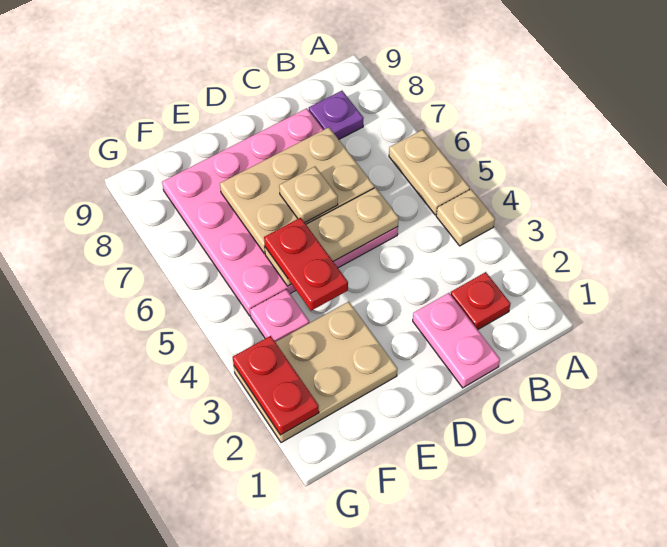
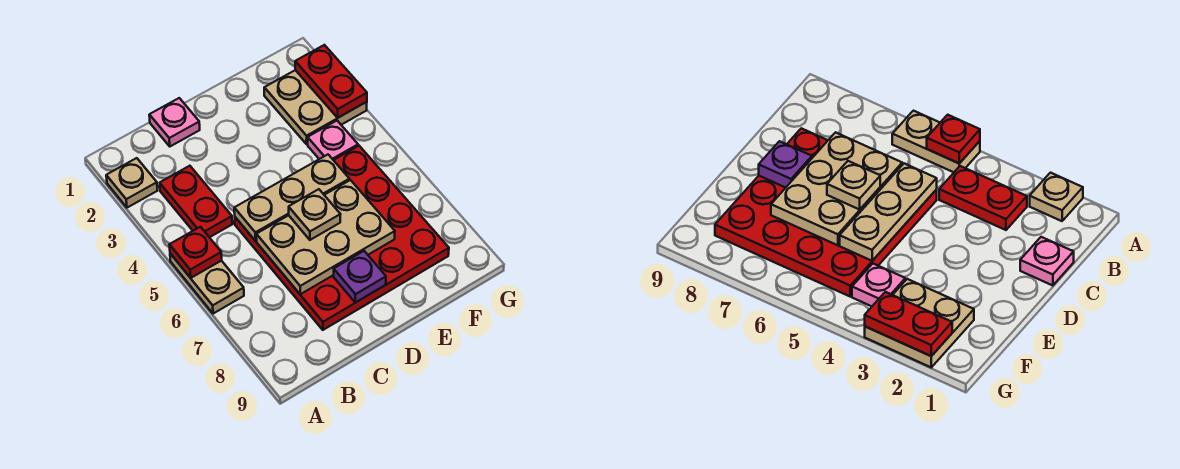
tan plate A4 level 1 -> tan plate A2 level 1
red plate B2 level 1 -> red plate A5 level 2
purple plate B8 level 1 -> purple plate D8 level 2
pink plate C1:C2 level 1 -> pink plate C1 level 1
pink plate C5:F8 level 1 -> red plate C5:F8 level 1
tan plate E2:G3 level 1 -> tan plate F2:G3 level 1
red plate E4:E5 level 3 -> red plate B3:B4 level 1

